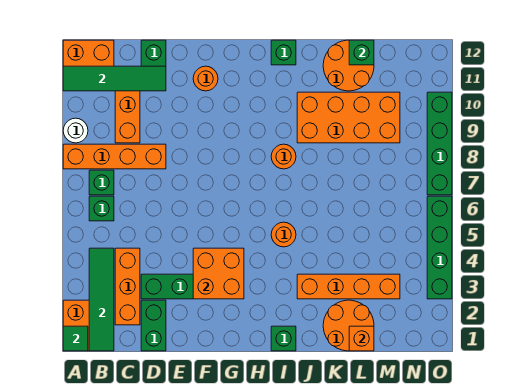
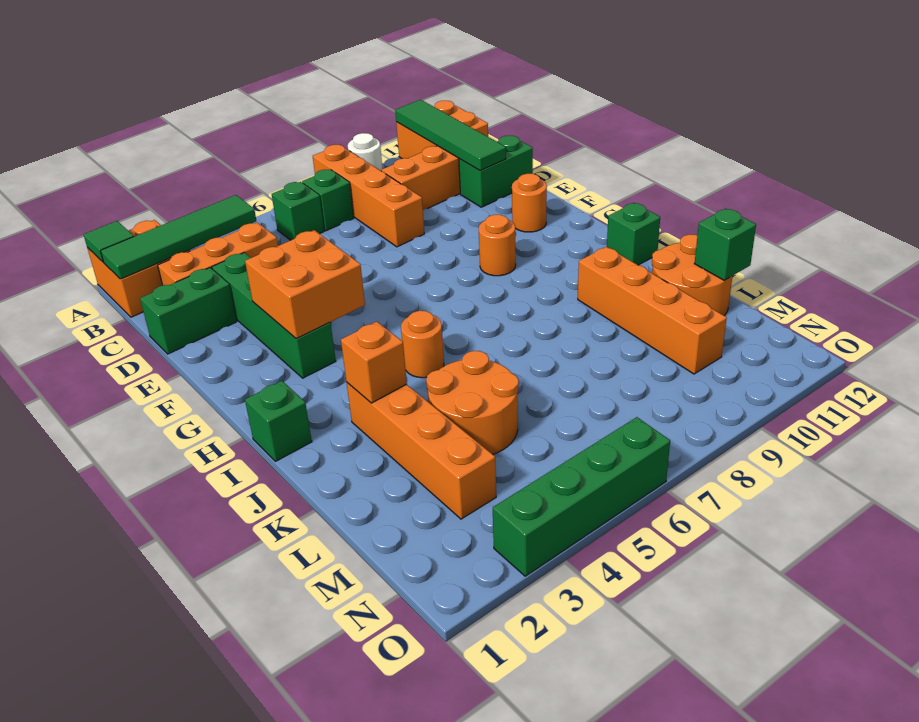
orange round brick I8 level 1 -> orange round brick G9 level 1
orange brick J9:M10 level 1 -> orange brick J10:M10 level 1
orange round brick K1:L2 level 1 -> orange round brick K4:L5 level 1
orange brick L1 level 2 -> orange brick J3 level 2
green brick O7:O10 level 1 -> none

